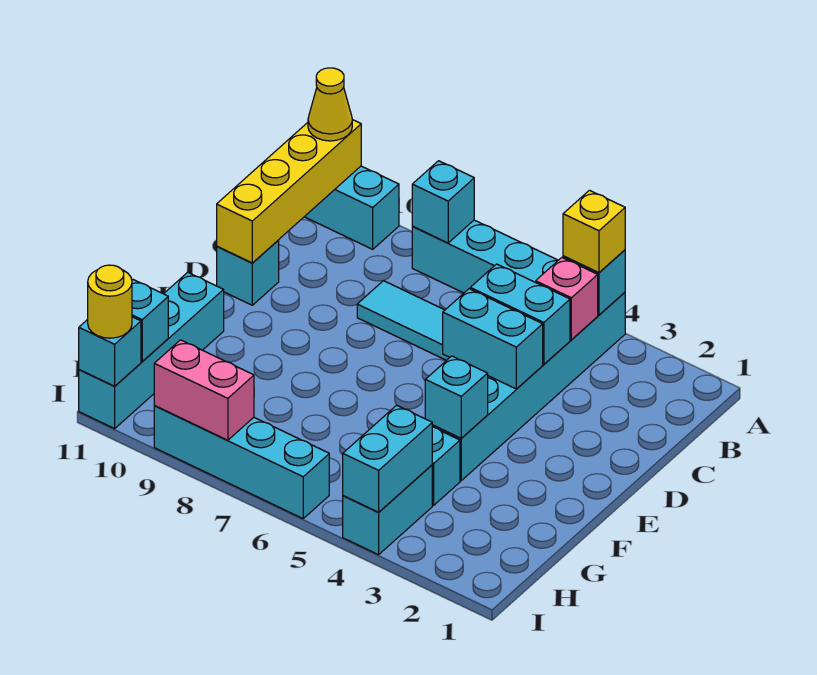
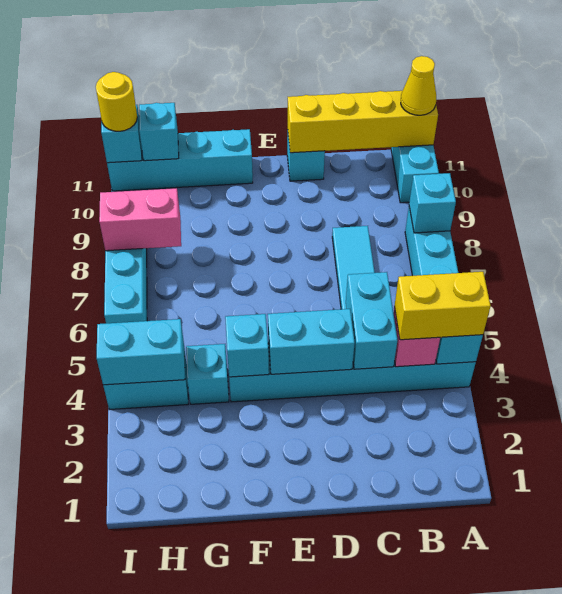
yellow brick A4 level 3 -> yellow brick A4:B4 level 3
cyan brick D4:D5 level 2 -> cyan brick D4:E4 level 2
pink brick I8:I9 level 2 -> pink brick H8:I8 level 2

